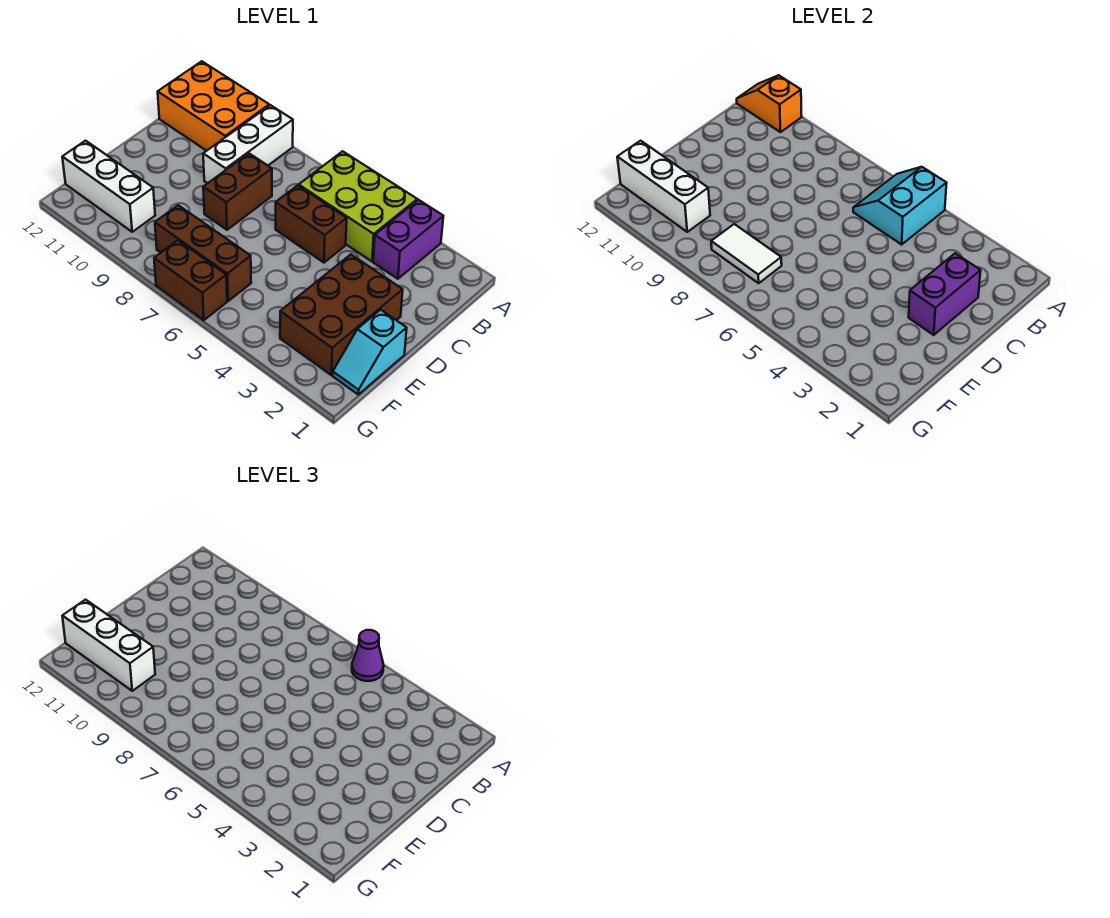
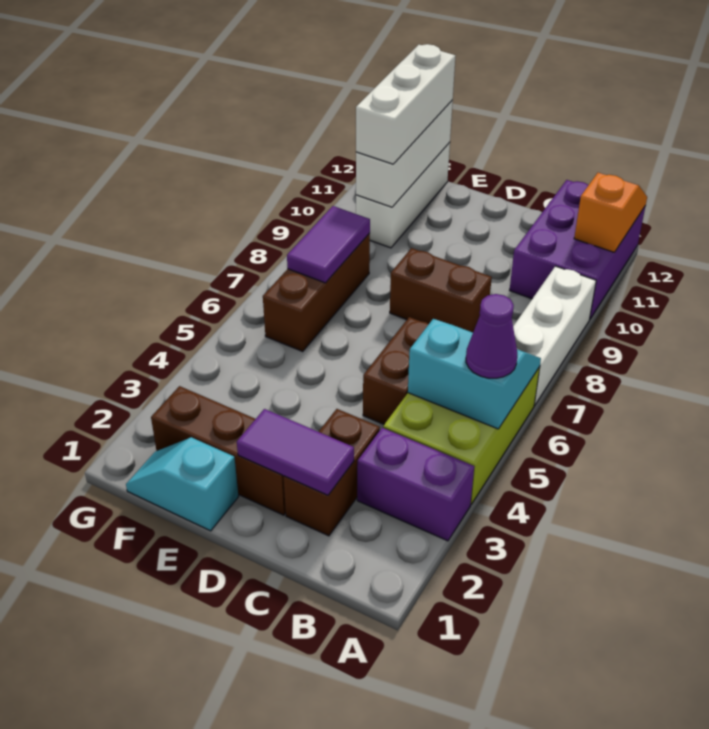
white brick A9:C9 level 1 -> white brick A7:A9 level 1
orange brick A10:B12 level 1 -> purple brick A10:B12 level 1
purple brick C2:D2 level 2 -> purple tile C2:D2 level 2
brown brick D2:F3 level 1 -> brown brick D2:F2 level 1
white tile F7:F8 level 2 -> purple tile F7:F8 level 2
brown brick G6:G7 level 1 -> brown brick C2:C3 level 1

